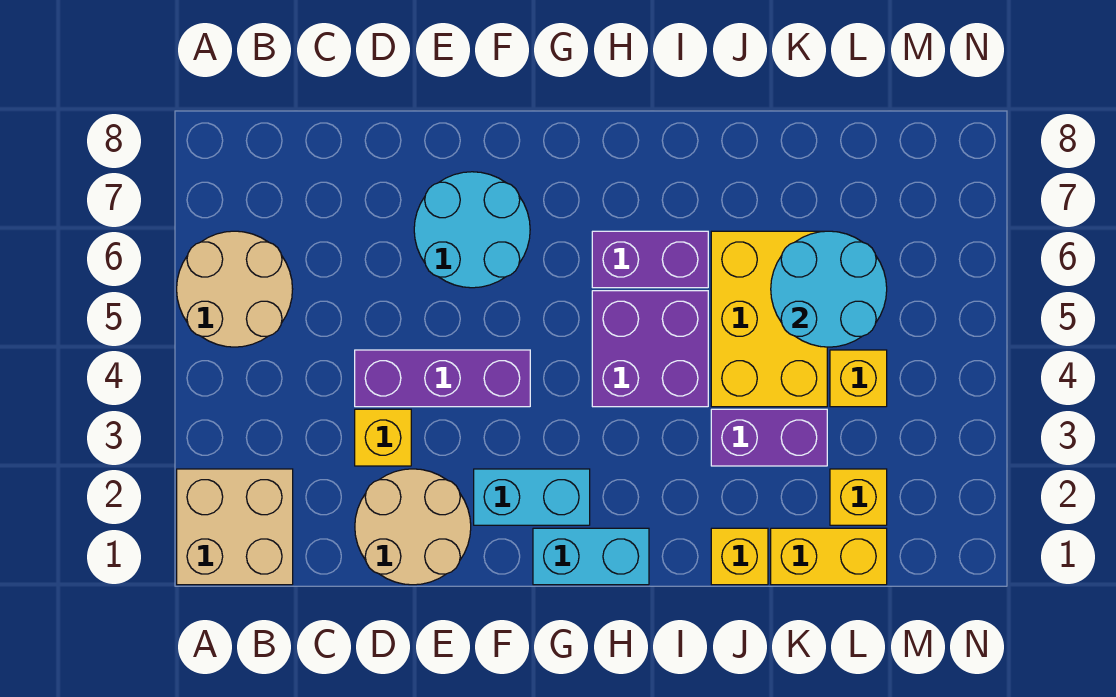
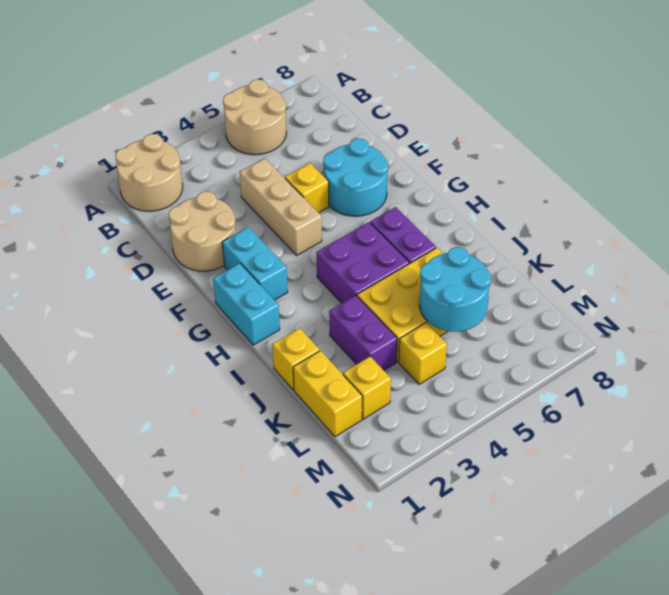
tan brick A1:B2 level 1 -> tan round brick A1:B2 level 1
yellow brick D3 level 1 -> yellow brick E5 level 1
purple brick D4:F4 level 1 -> tan brick D4:F4 level 1

